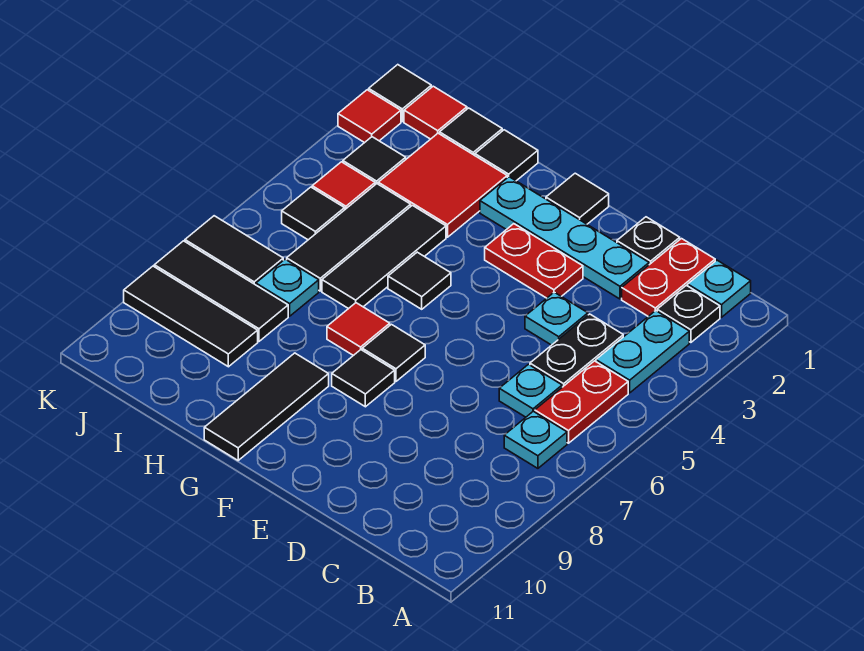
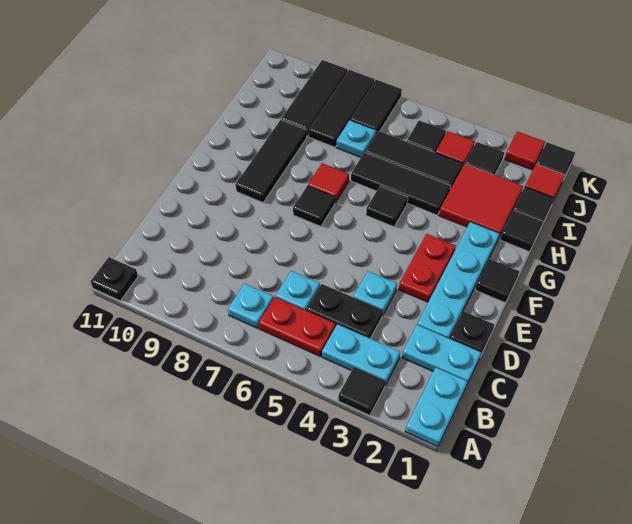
cyan plate B1 level 1 -> cyan plate A1:B1 level 1
black plate B2 level 1 -> black plate A11 level 1
red plate C1:C2 level 1 -> cyan plate C1:C2 level 1
black tile F8 level 1 -> black tile A3 level 1
black tile G9:G11 level 1 -> black tile F9:H9 level 1

